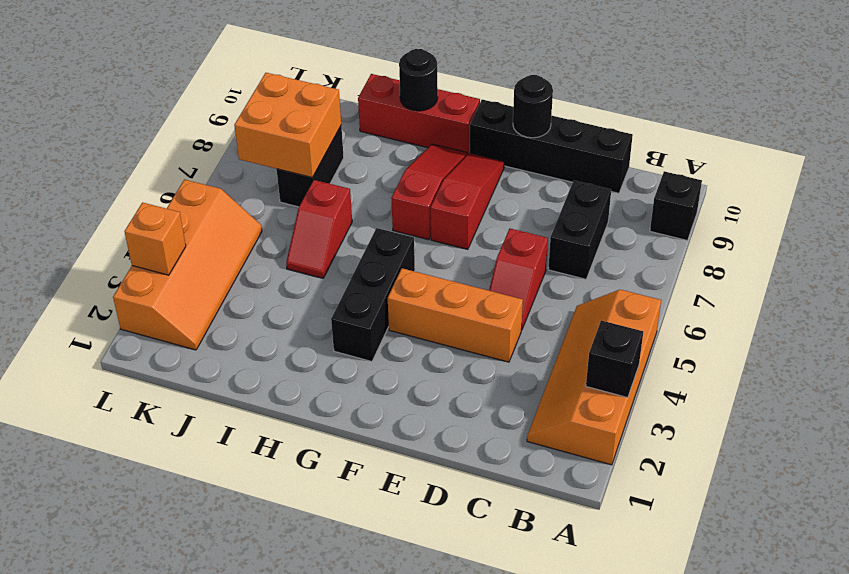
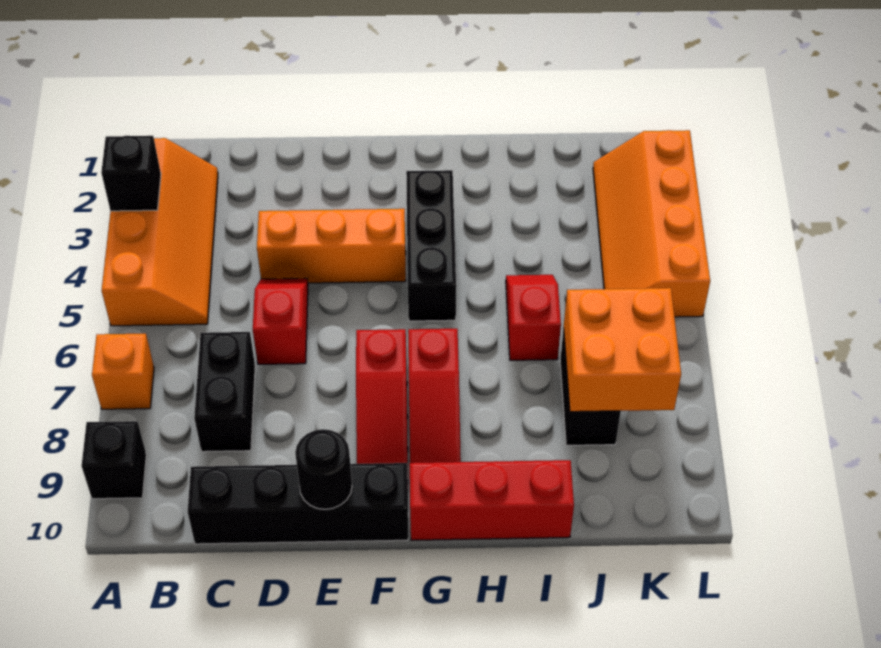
black round brick H10 level 2 -> none
orange brick L3 level 2 -> orange brick A7 level 1

